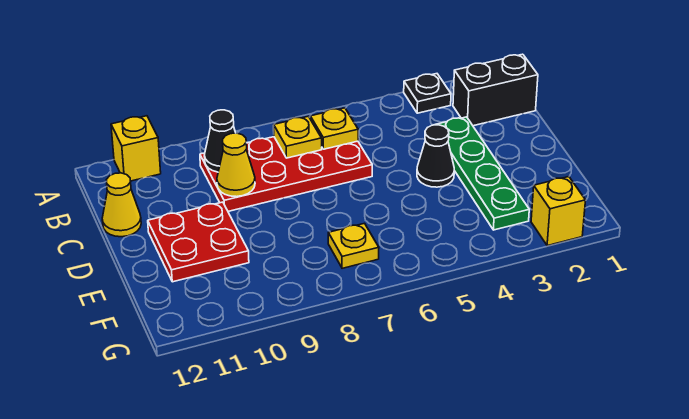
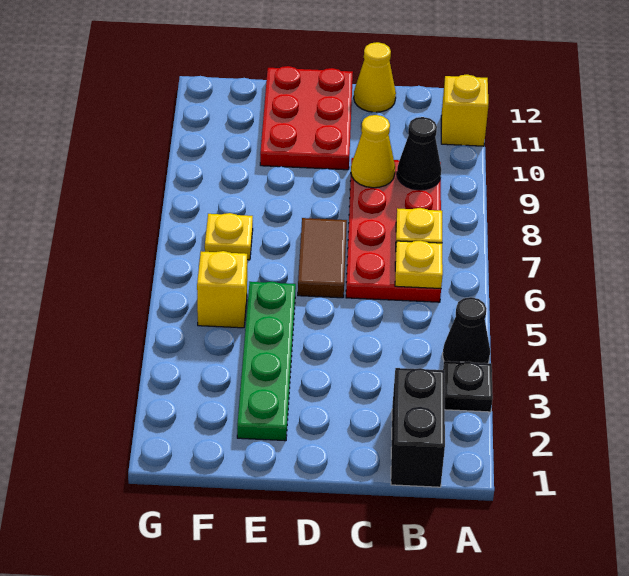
green plate C3:F3 level 1 -> green plate E2:E5 level 1
black cone D4 level 1 -> black cone A4 level 1
none -> brown tile D6:D7 level 1
red plate D10:E11 level 1 -> red plate D10:E12 level 1
yellow brick G2 level 1 -> yellow brick F5 level 1

